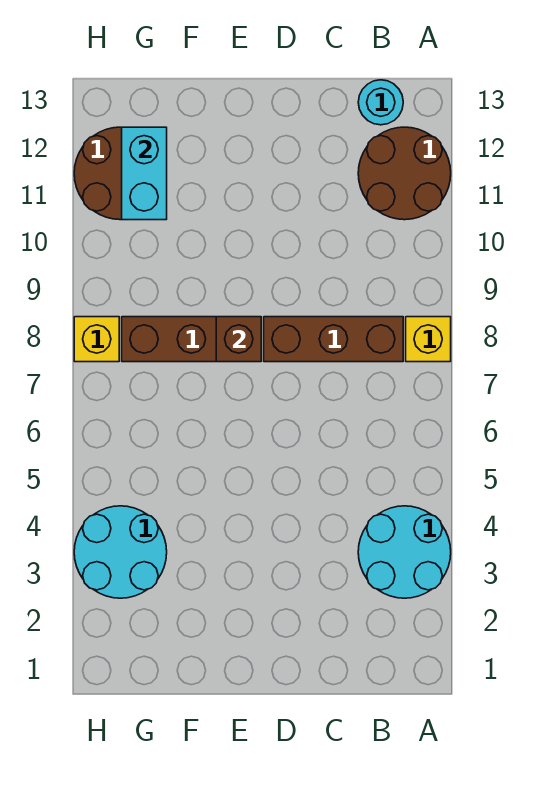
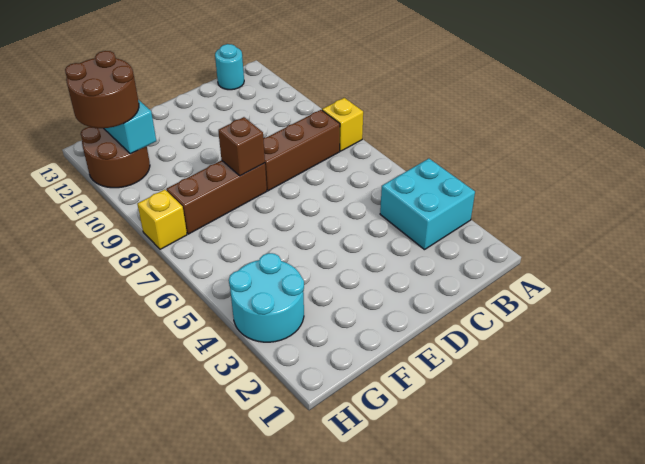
cyan round brick A3:B4 level 1 -> cyan brick A3:B4 level 1
brown round brick A11:B12 level 1 -> brown round brick G11:H12 level 3

